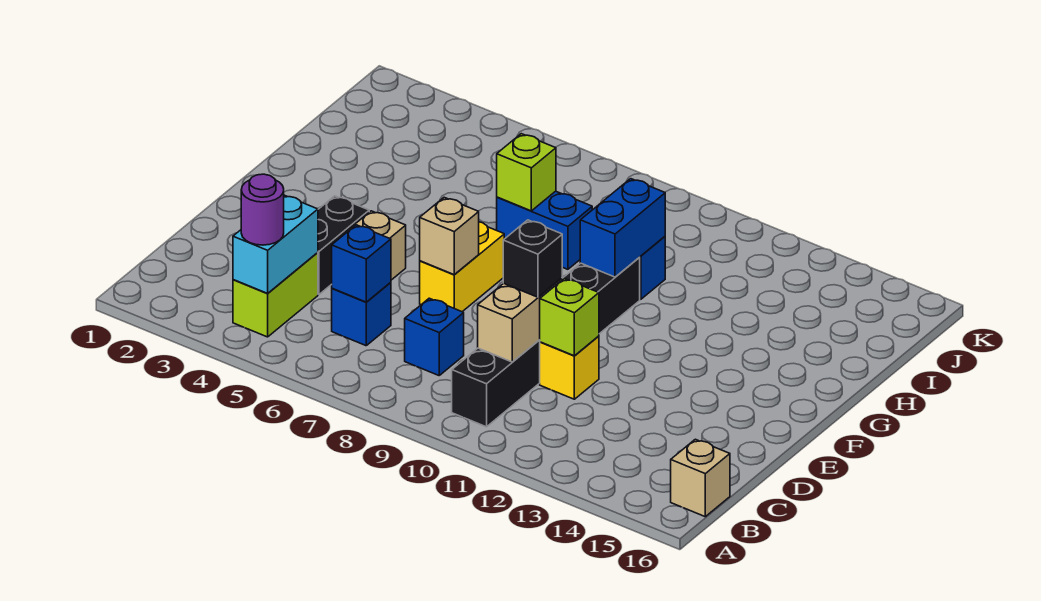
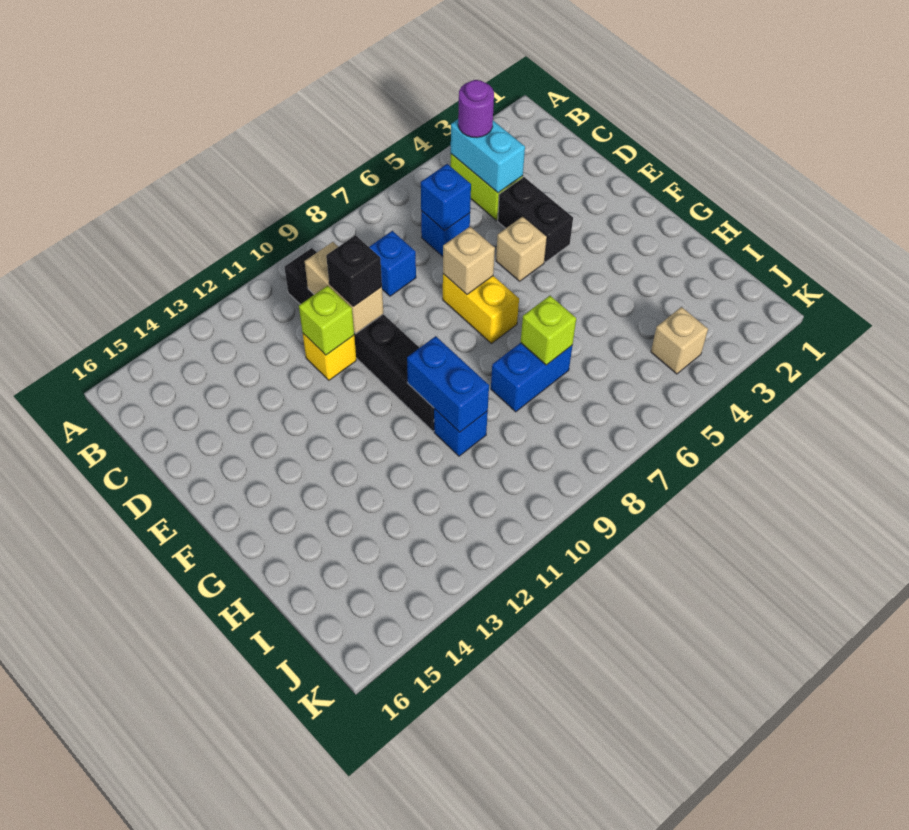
tan brick B16 level 1 -> tan brick J4 level 1

